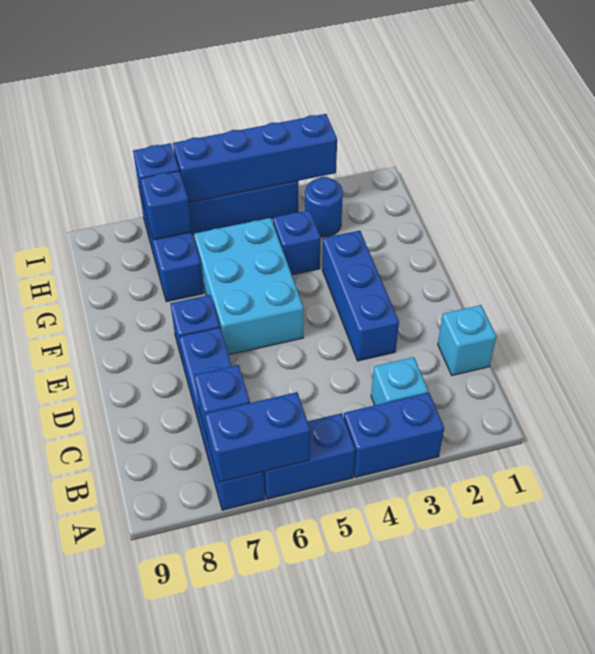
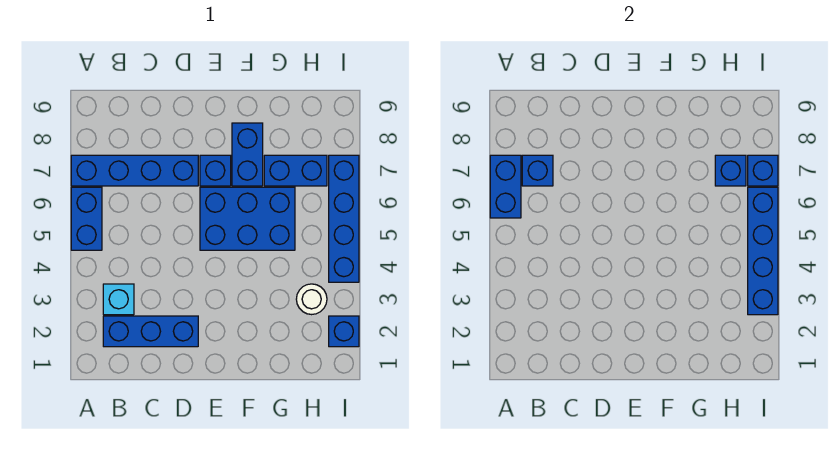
blue brick A3:A4 level 1 -> blue brick F7:F8 level 1
cyan brick C1 level 1 -> none
blue brick D3:F3 level 1 -> blue brick B2:D2 level 1
cyan brick E5:G6 level 1 -> blue brick E5:G6 level 1
blue brick G4 level 1 -> blue brick I2 level 1
blue round brick H3 level 1 -> white round brick H3 level 1

